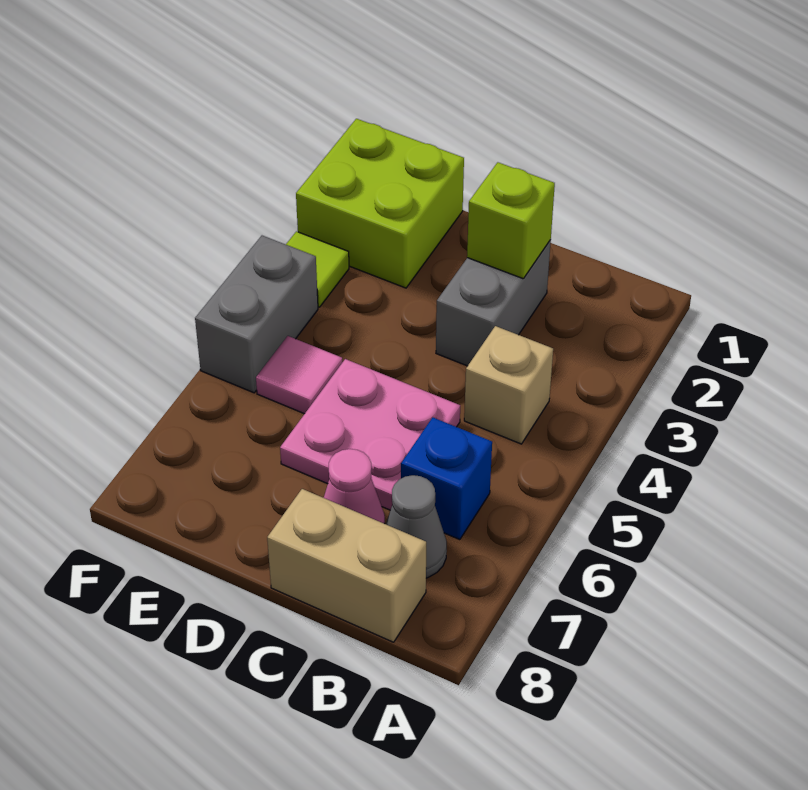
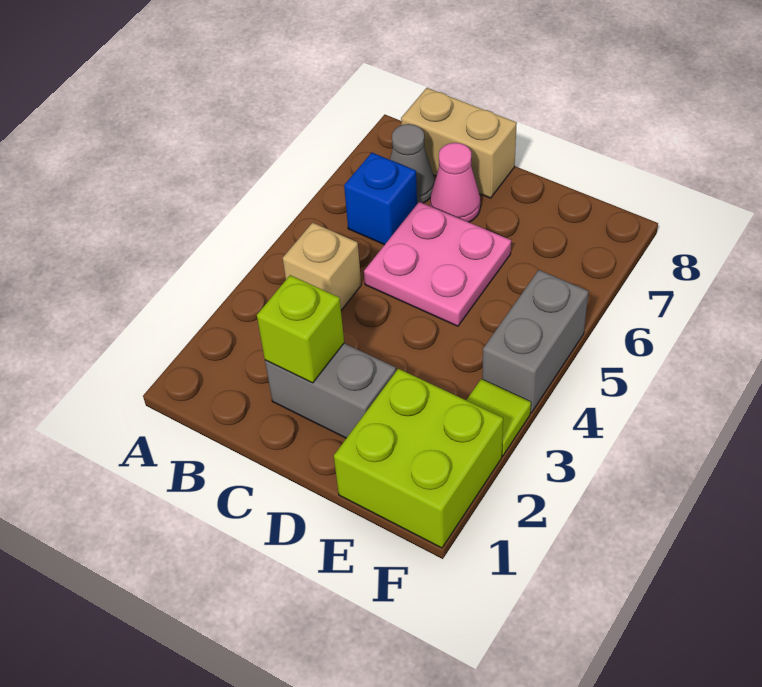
grey brick C2:C3 level 1 -> grey brick C2:D2 level 1
pink tile E5 level 1 -> none

